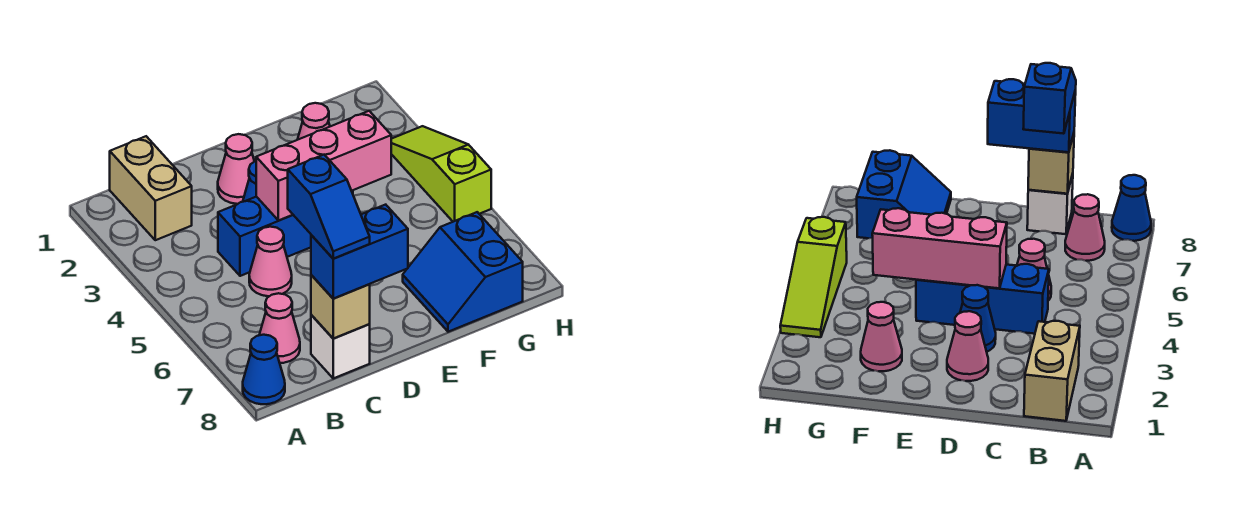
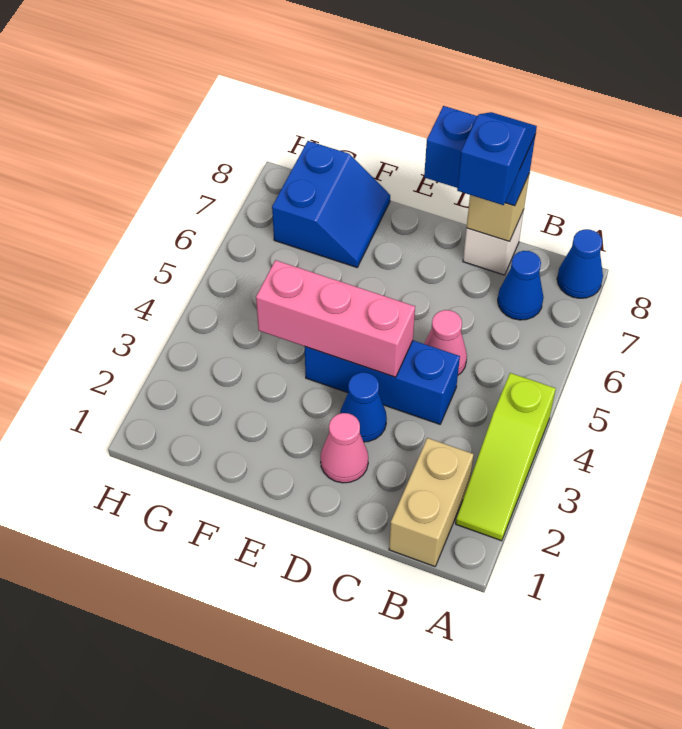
pink cone B7 level 1 -> blue cone B7 level 1
pink cone F2 level 1 -> none
lime slope H3:H5 level 1 top 5 -> lime slope A2:A4 level 1 top 4

